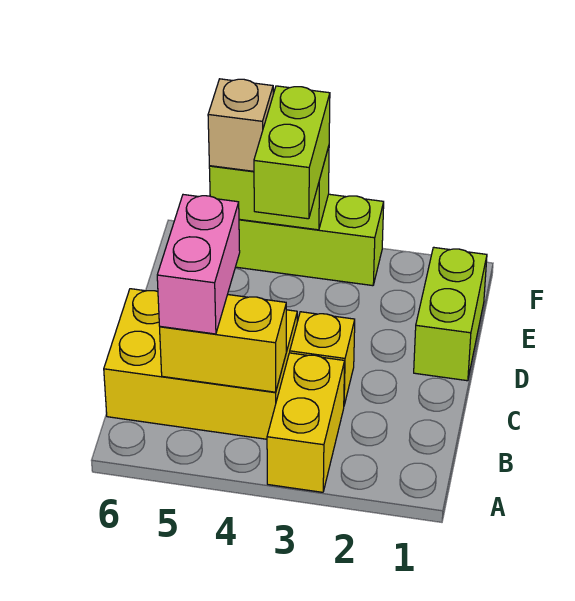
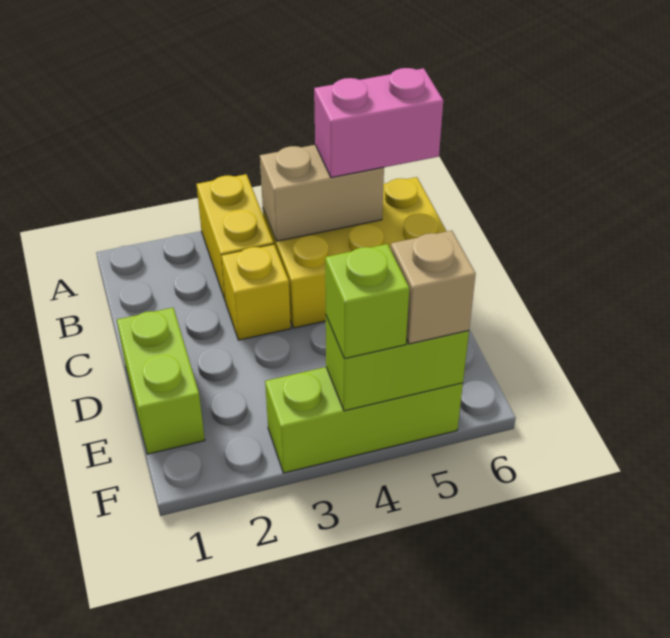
yellow brick B4:B5 level 2 -> tan brick B4:B5 level 2
pink brick B5:C5 level 3 -> pink brick B5:B6 level 3
lime brick E4:F4 level 3 -> lime brick F4 level 3

